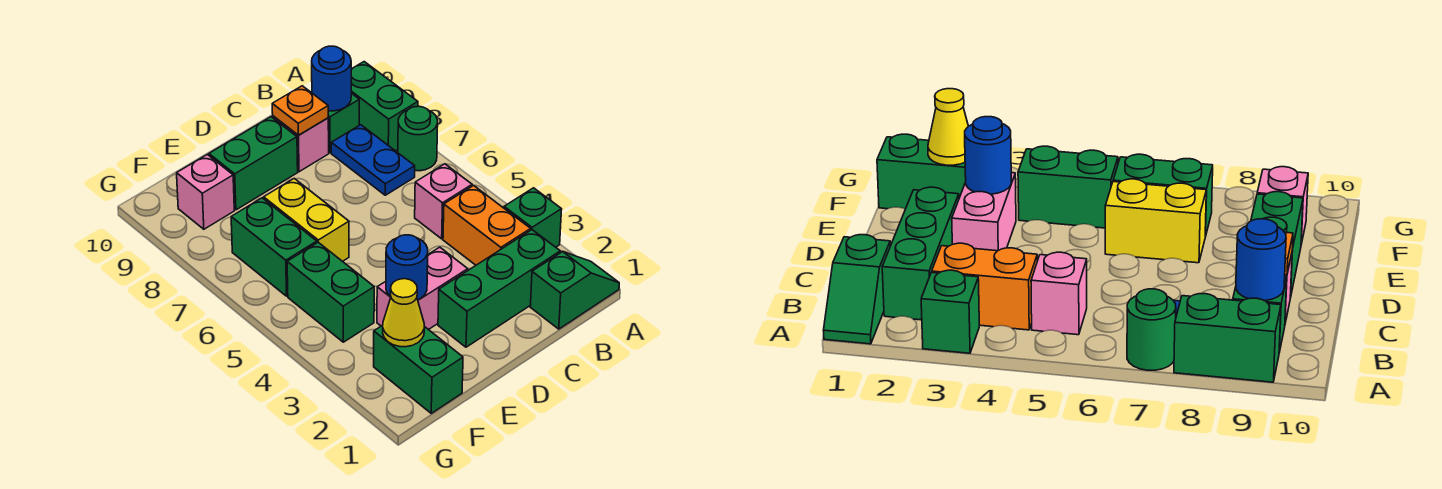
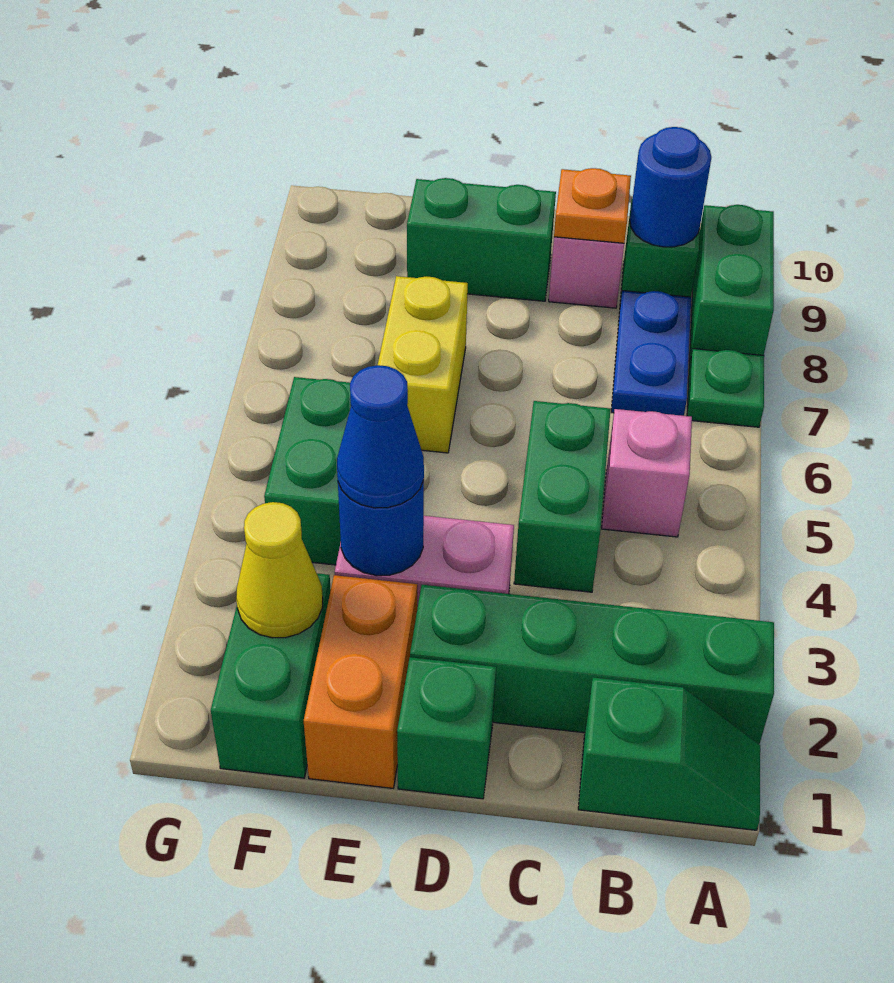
green brick A3 level 1 -> green brick D1 level 1
green round brick A7 level 1 -> green plate A7 level 1
green brick B2:D2 level 1 -> green brick A2:D2 level 1
orange brick B3:B4 level 1 -> orange brick E1:E2 level 1
none -> blue cone E3 level 3
green brick F6:F7 level 1 -> green brick C4:C5 level 1
pink brick F9 level 1 -> none

